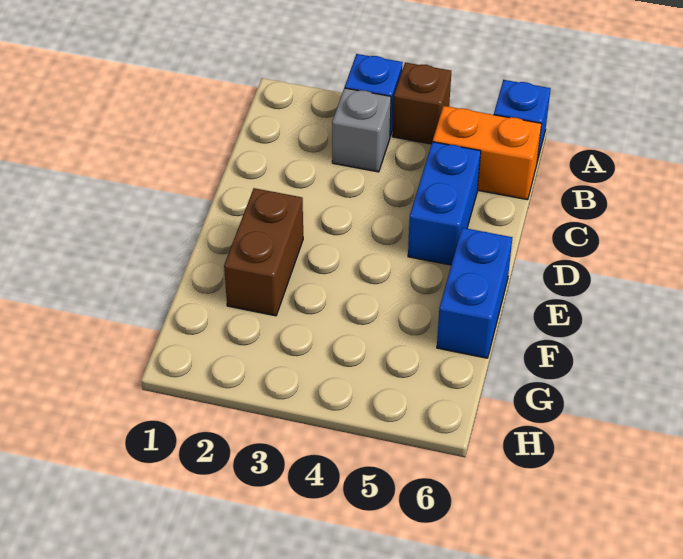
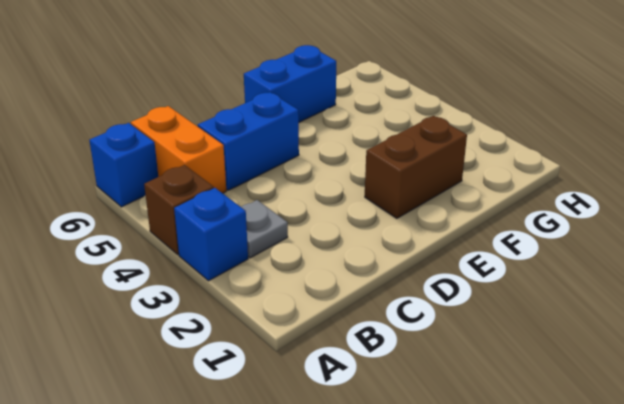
grey brick B3 level 1 -> grey plate B3 level 1

